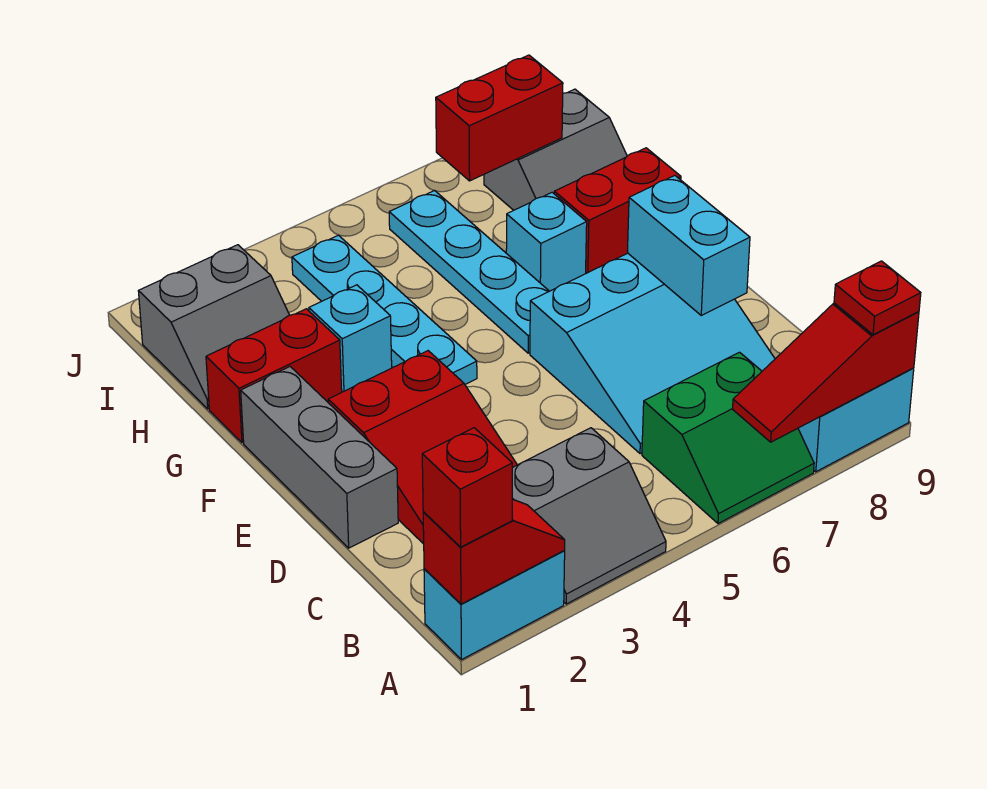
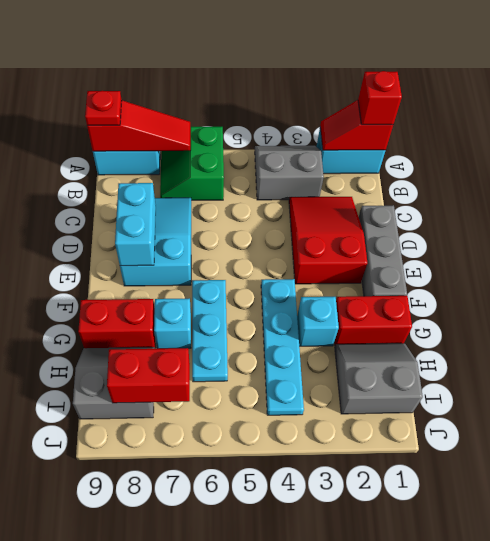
green slope A6:B7 level 1 top B -> green slope A6:B7 level 1 top 6
cyan slope C6:E8 level 1 top E -> cyan slope C7:E8 level 1 top E
cyan plate F6:I6 level 1 -> cyan plate F6:H6 level 1

